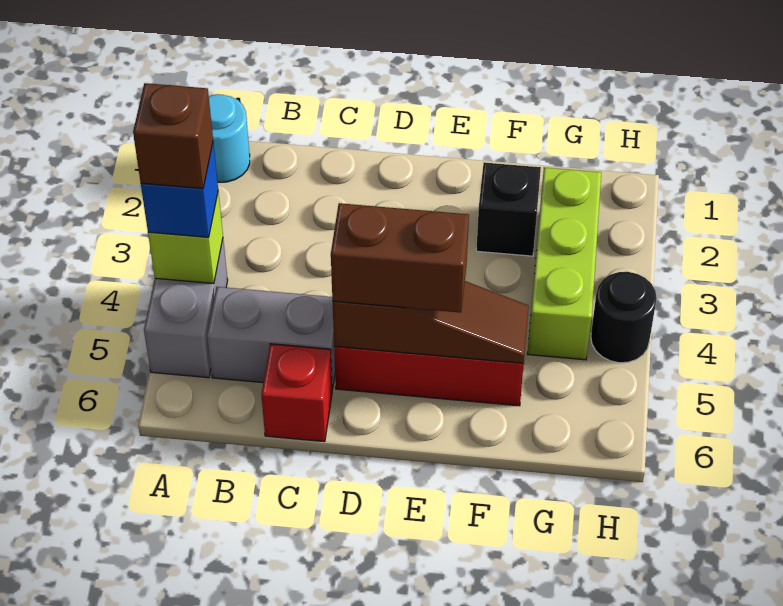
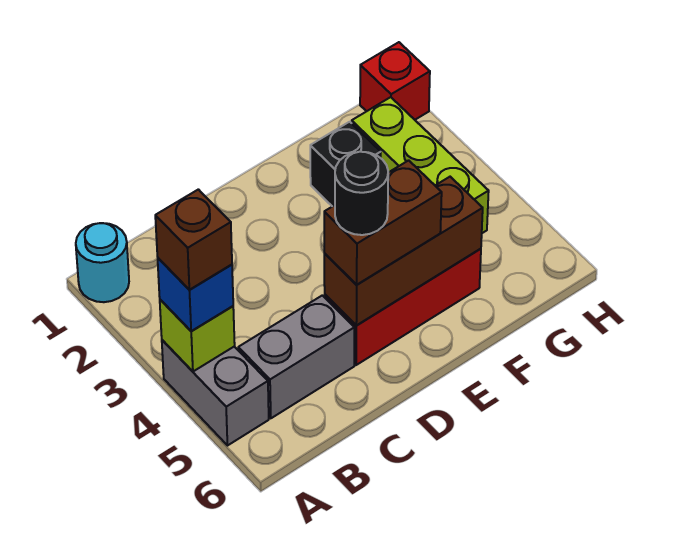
red brick C6 level 1 -> red brick H1 level 1
brown slope D5:F5 level 2 top D -> brown brick D5:F5 level 2
black round brick H4 level 1 -> black round brick D5 level 4

